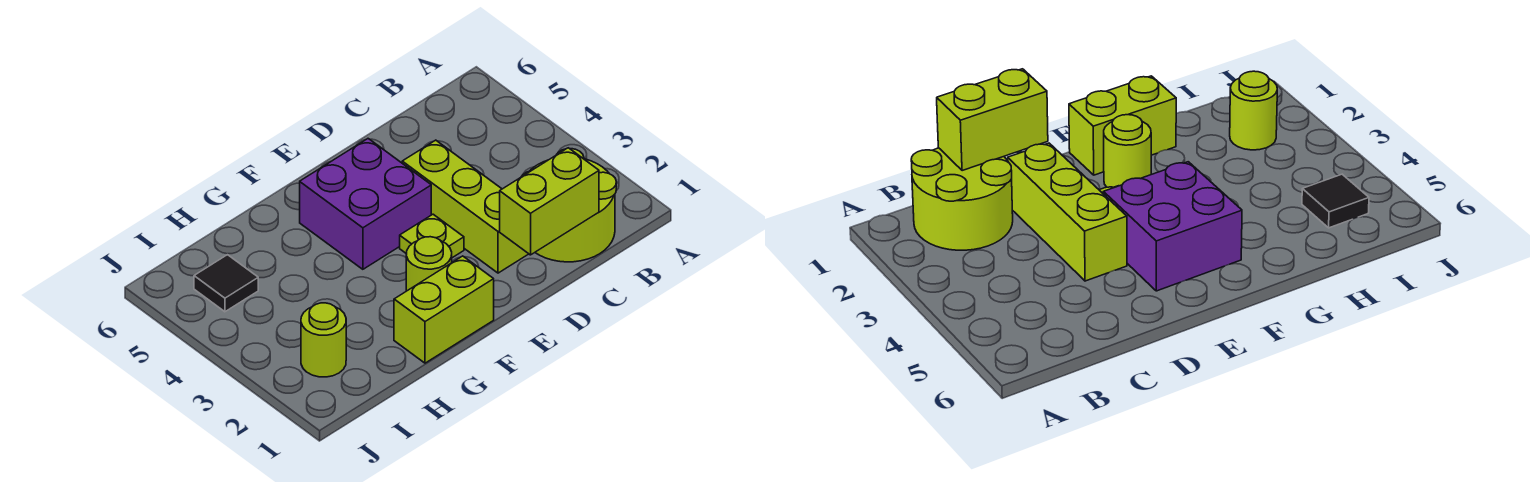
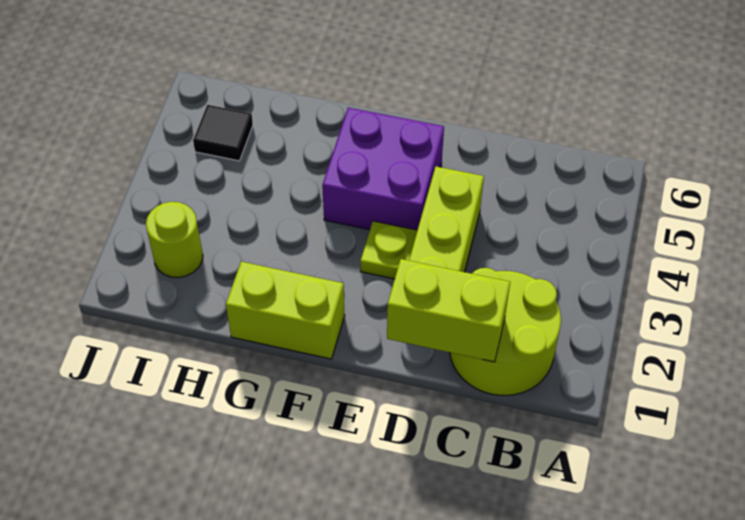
lime round brick F2 level 1 -> none

